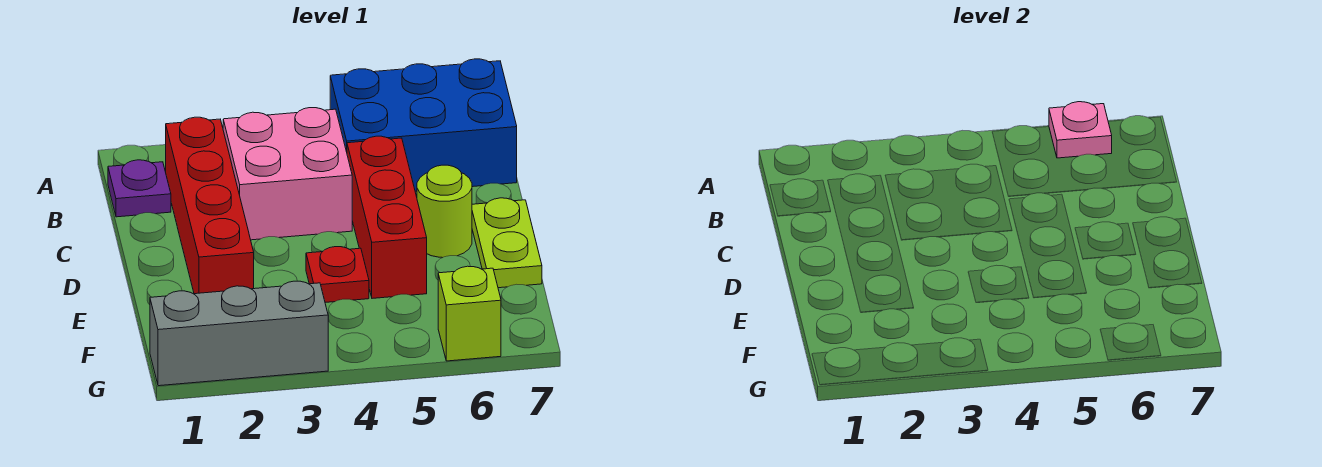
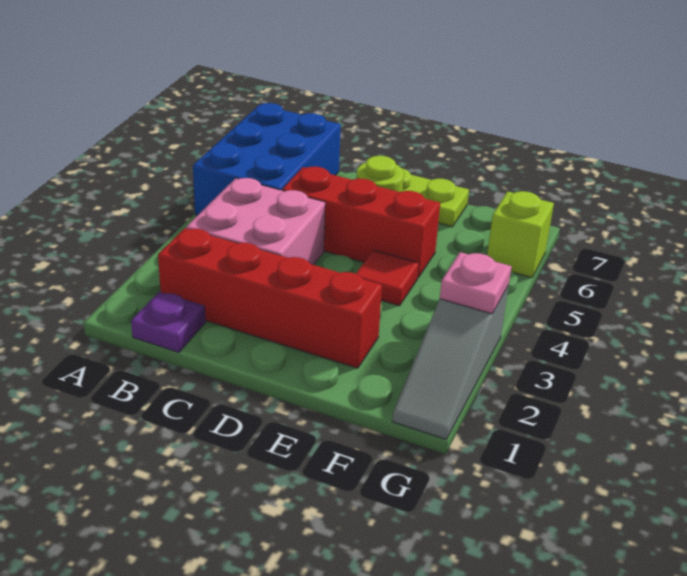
pink plate A6 level 2 -> pink plate G3 level 2
red plate E4 level 1 -> red tile E4 level 1
grey brick G1:G3 level 1 -> grey slope G1:G3 level 1 top 3

